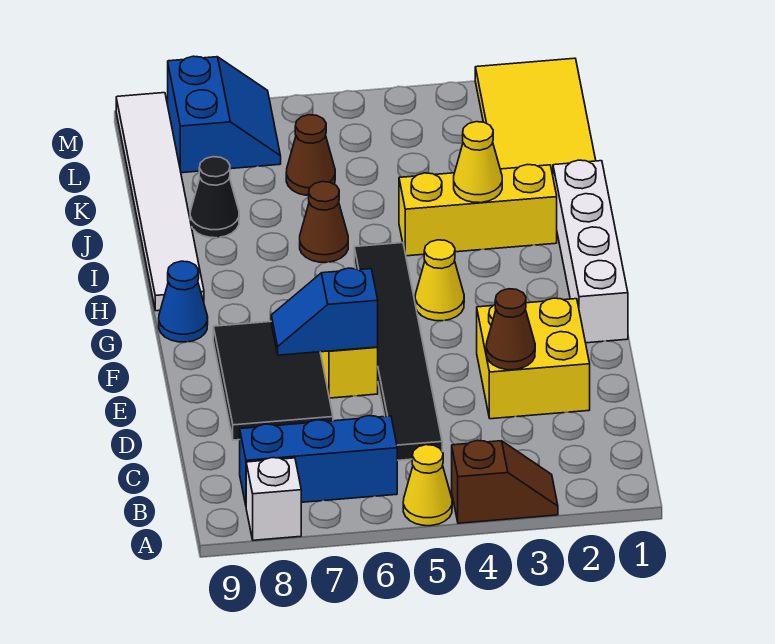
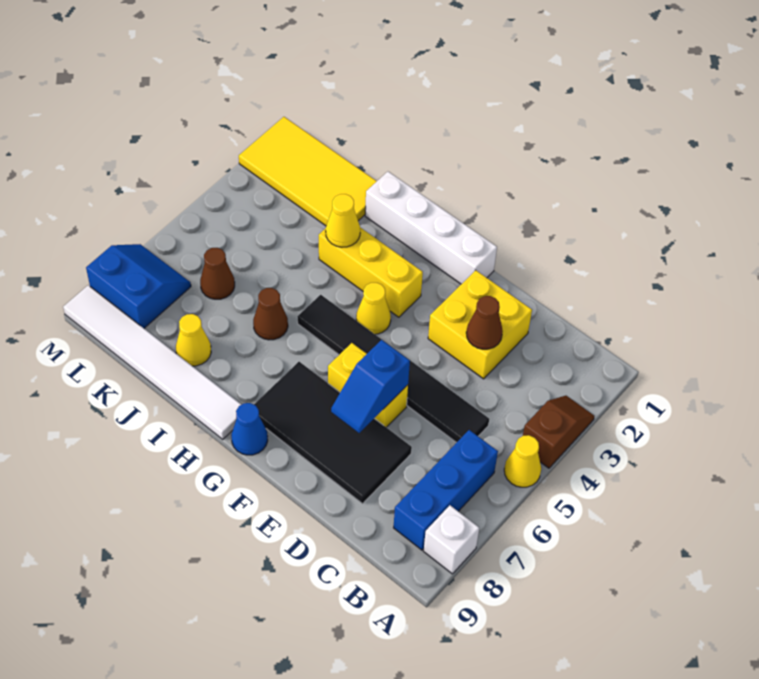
black tile D7:F8 level 1 -> black tile D7:G8 level 1
yellow brick I2:I4 level 1 -> yellow brick G3:I3 level 1
black cone J8 level 1 -> yellow cone J8 level 1

